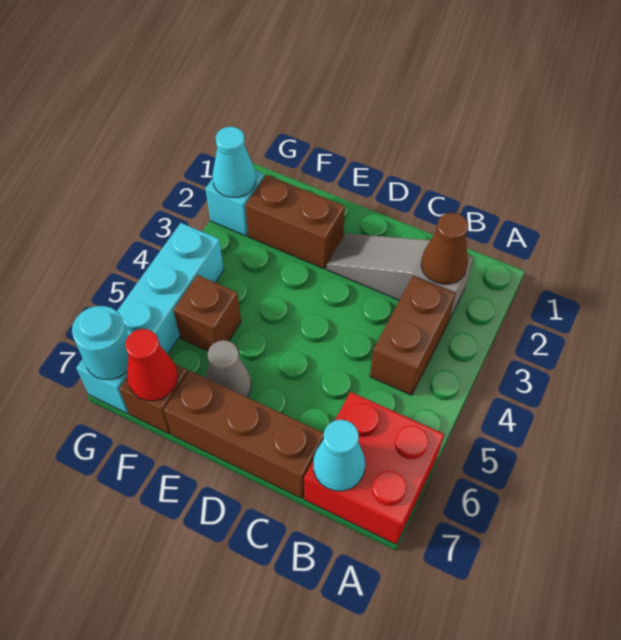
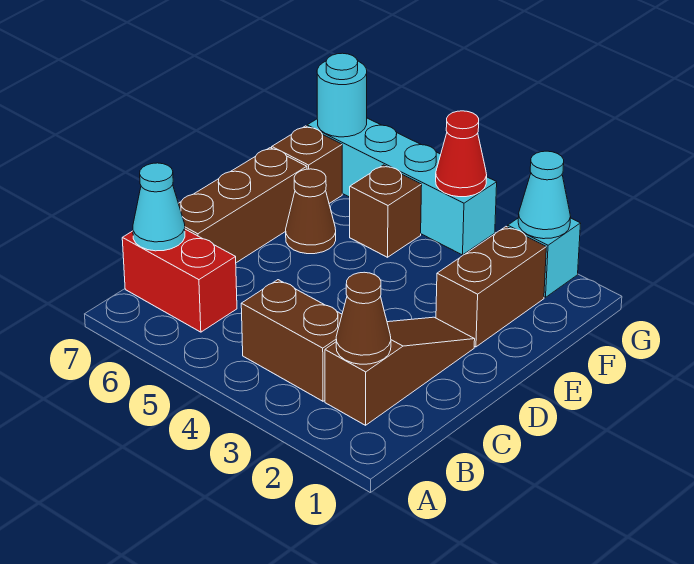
red brick A6:B7 level 1 -> red brick B6:B7 level 1
grey slope B2:D2 level 1 top B -> brown slope B2:D2 level 1 top B
grey cone E6 level 1 -> brown cone E6 level 1
red cone F7 level 2 -> red cone G4 level 2

